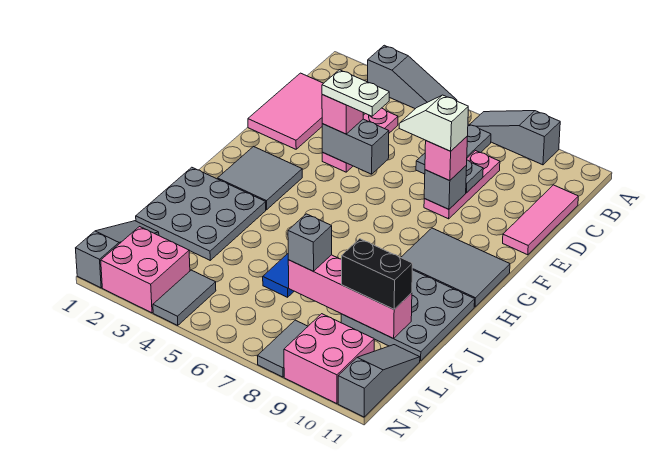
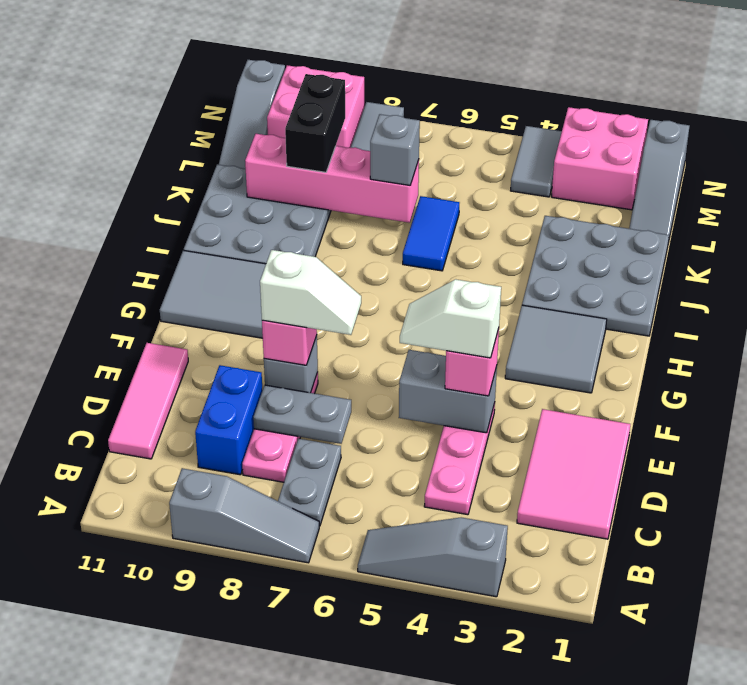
none -> blue brick C9:D9 level 1
white plate E4:E5 level 4 -> white slope E4:E5 level 4 top 4
black brick K9:K10 level 3 -> black brick K9:L9 level 3

